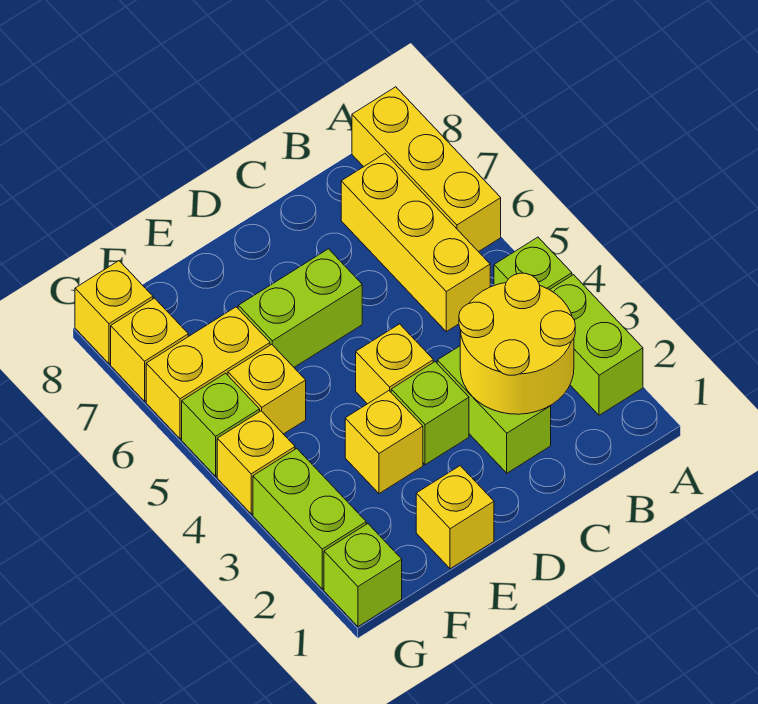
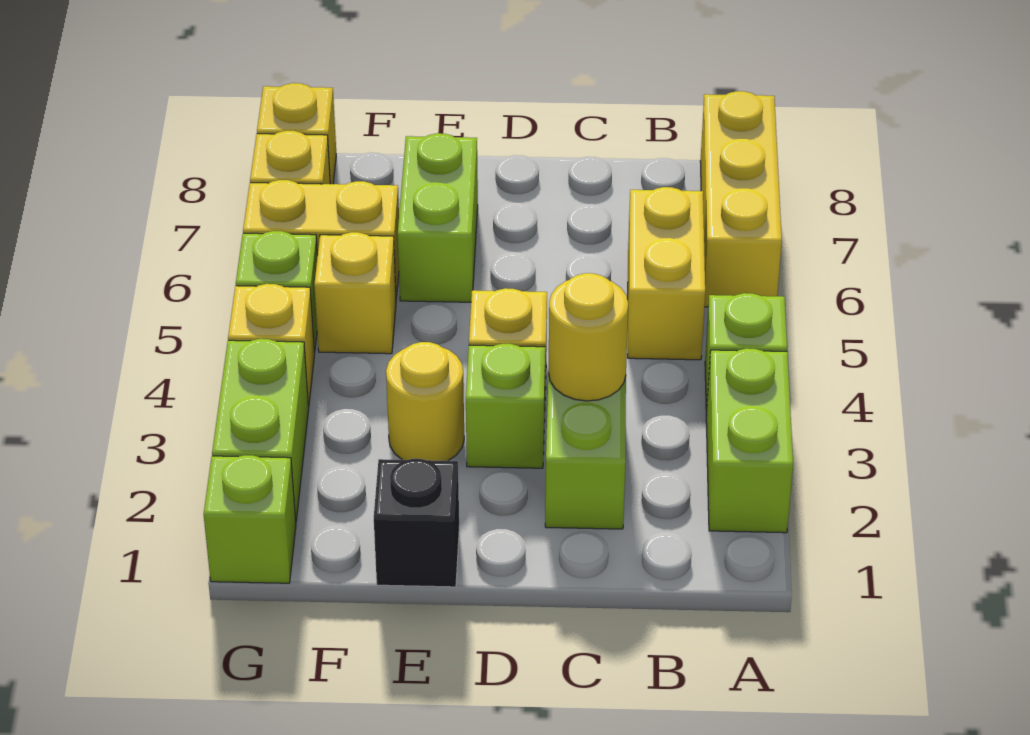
yellow round brick B2:C3 level 2 -> yellow round brick C3 level 2
yellow brick B5:B7 level 1 -> yellow brick B5:B6 level 1
lime brick D6:E6 level 1 -> lime brick E6:E7 level 1
yellow brick E1 level 1 -> black brick E1 level 1
yellow brick E3 level 1 -> yellow round brick E3 level 1

